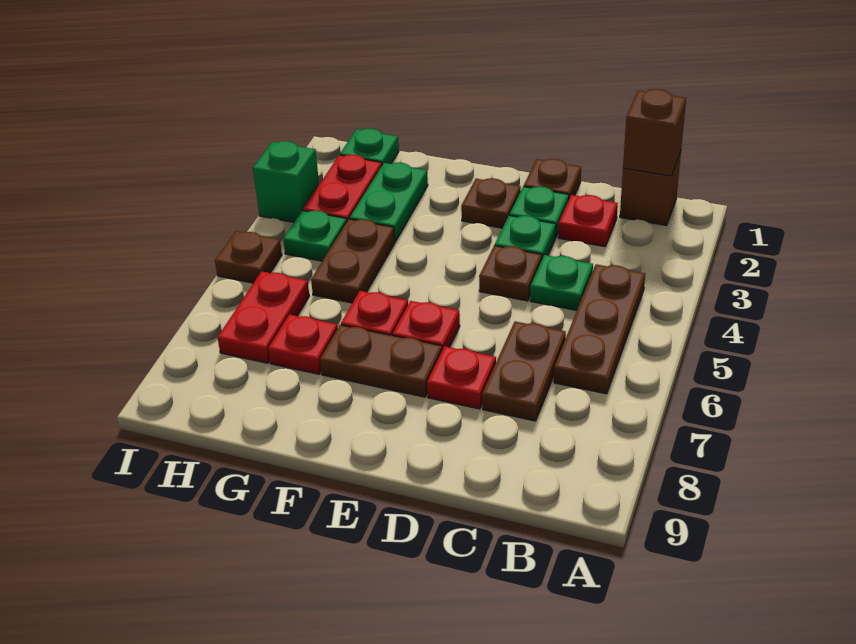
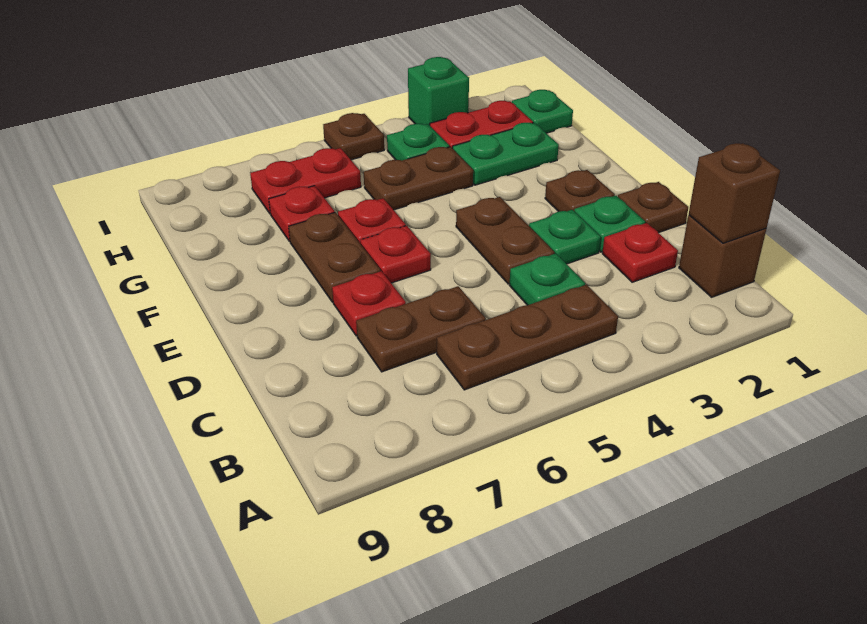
brown plate D4 level 1 -> brown plate D4:E4 level 1

